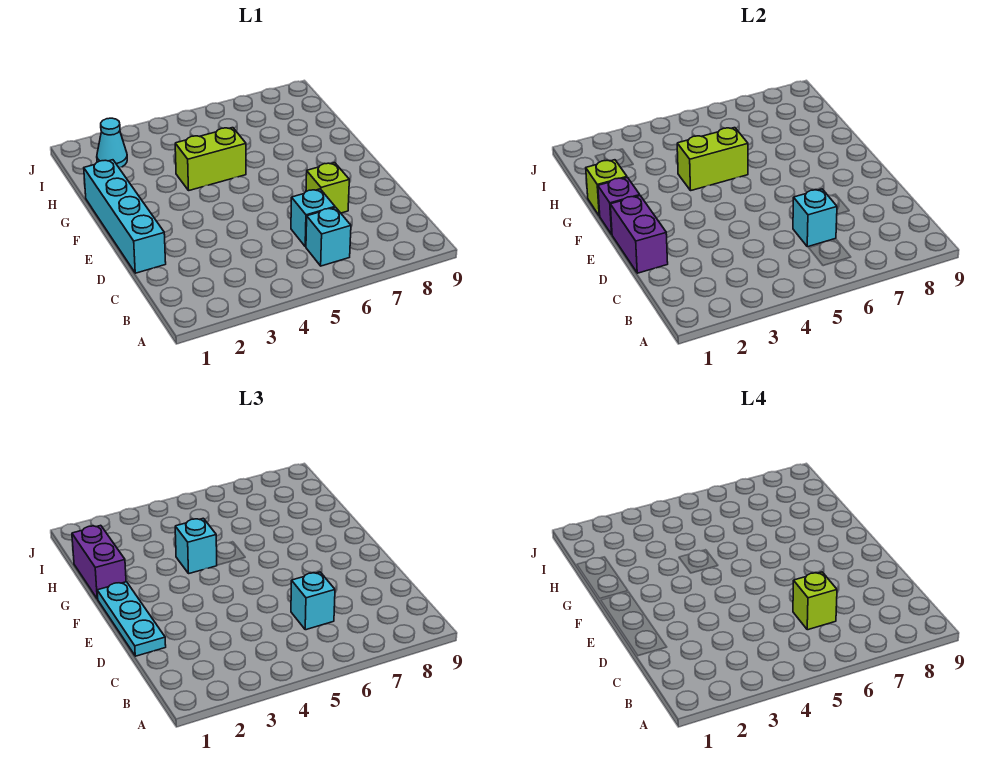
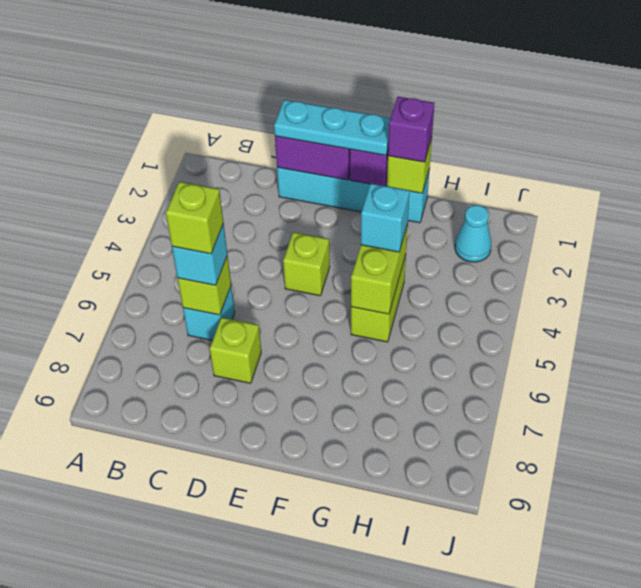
cyan brick B6 level 1 -> none
cyan brick C6 level 2 -> lime brick C6 level 2
none -> lime brick E4 level 1
purple brick G1:H1 level 3 -> purple brick G1 level 3

